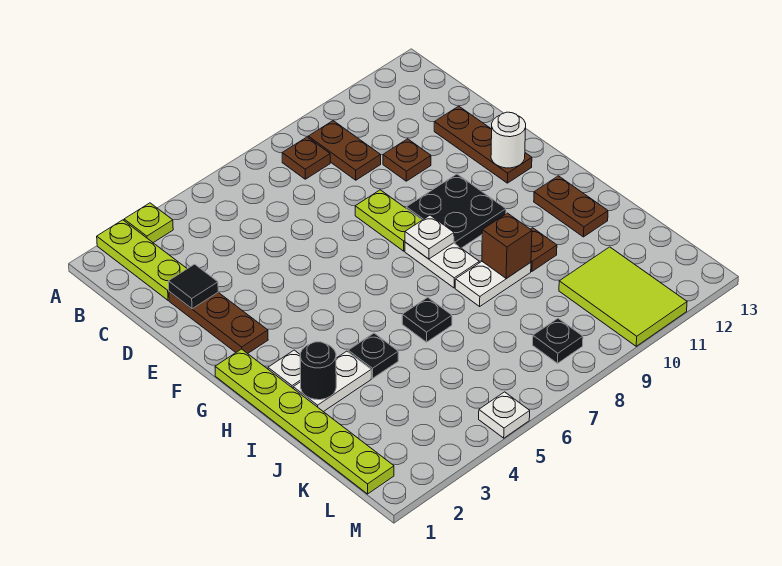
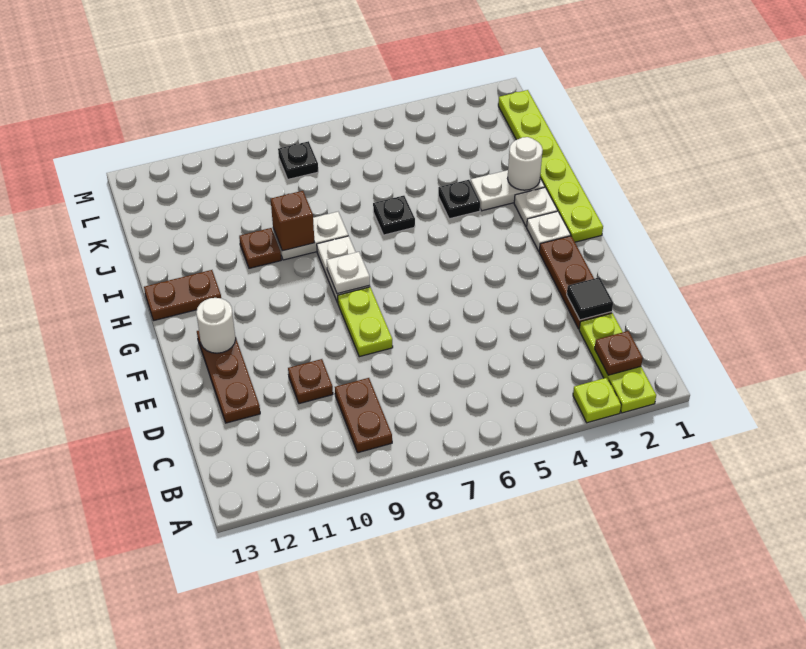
brown plate B8 level 1 -> brown plate B2 level 2
black plate F9:G10 level 1 -> none
brown plate H12:I12 level 1 -> brown plate H12:H13 level 1
black round brick I2 level 2 -> white round brick I2 level 2
lime tile K10:M11 level 1 -> none
white plate M5 level 1 -> white plate G2 level 1

